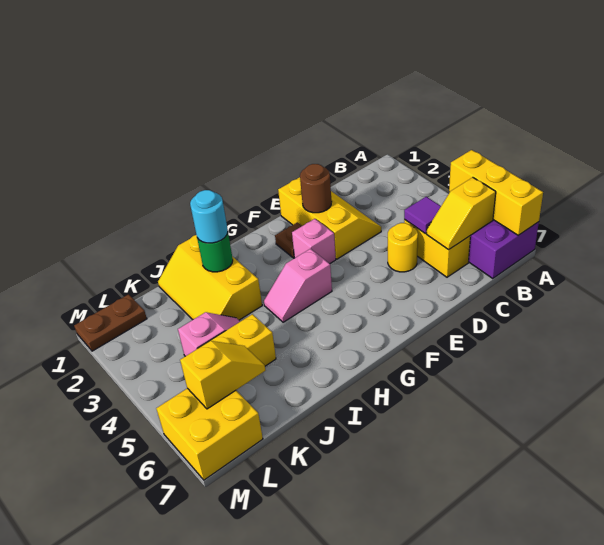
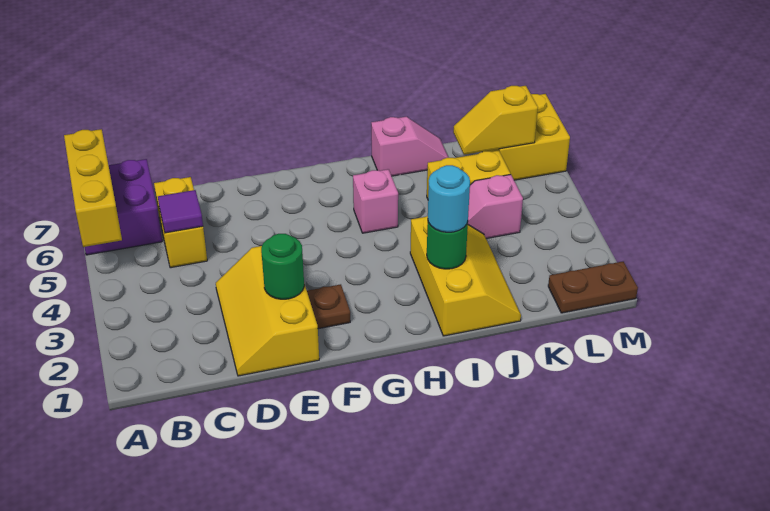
yellow slope B6:C6 level 2 top B -> none
yellow round brick D5 level 1 -> none
brown round brick E2 level 2 -> green round brick E2 level 2
pink brick F3 level 1 -> pink brick H5 level 1
pink slope G4:H4 level 1 top G -> pink slope I7:J7 level 1 top I

